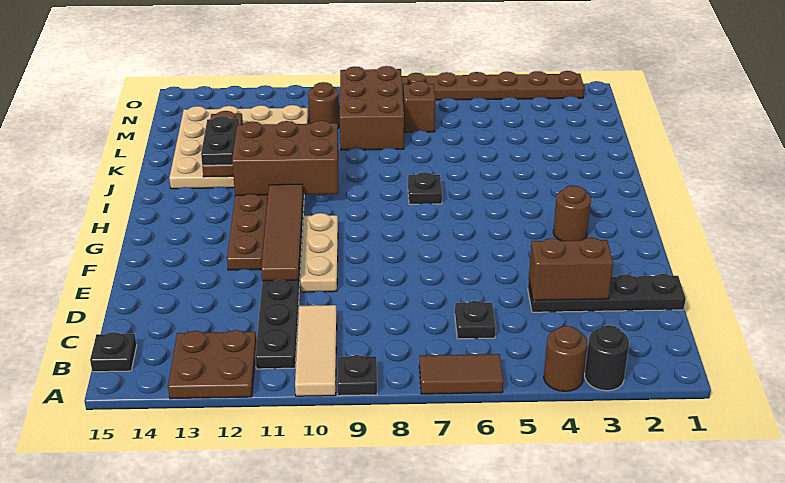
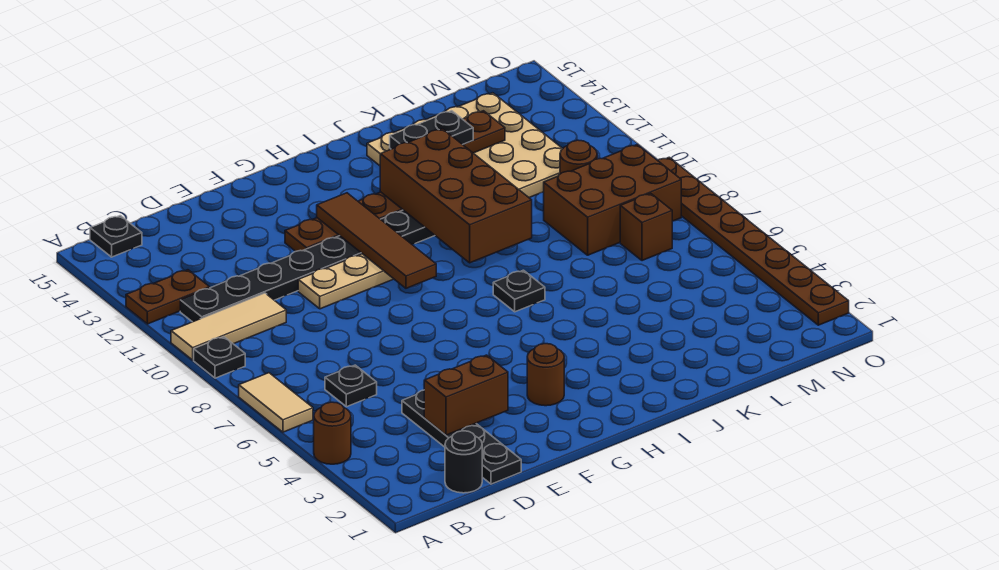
black round brick A3 level 1 -> black round brick C1 level 1
brown tile A6:A7 level 1 -> tan tile A6:A7 level 1
brown plate A12:B13 level 1 -> brown plate A12:B12 level 1
brown brick D3:D4 level 2 -> brown brick D3:E3 level 2
brown tile E11:H11 level 2 -> brown tile G9:G12 level 2
brown brick I10:J12 level 2 -> brown brick I9:J12 level 2

